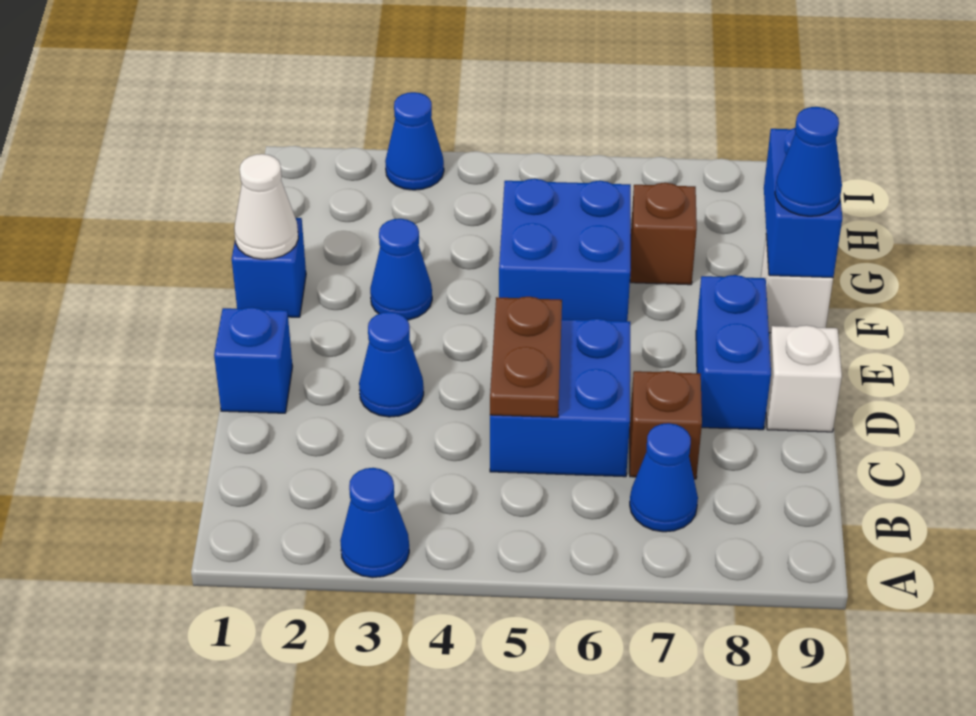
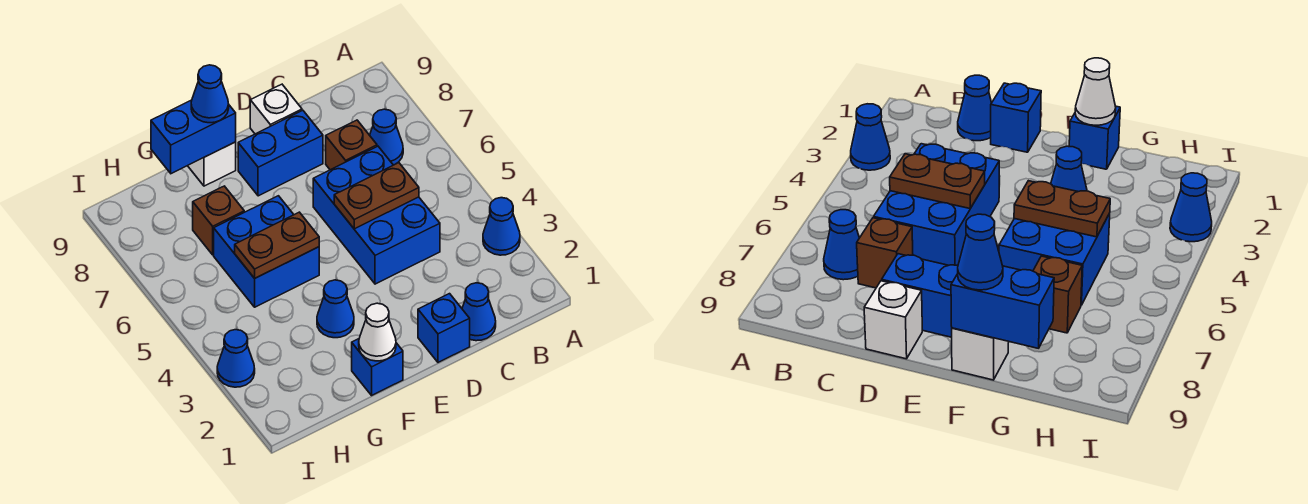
blue brick C5:D6 level 1 -> blue brick C4:D6 level 1
blue cone D3 level 1 -> blue cone C1 level 1
none -> brown plate F5:G5 level 2

